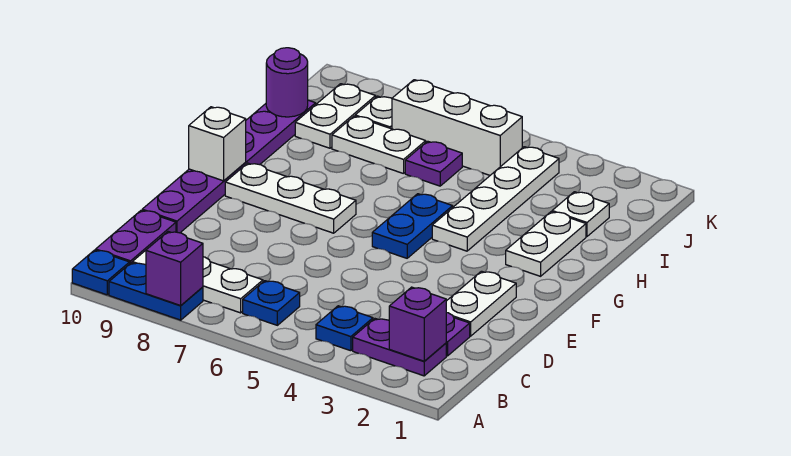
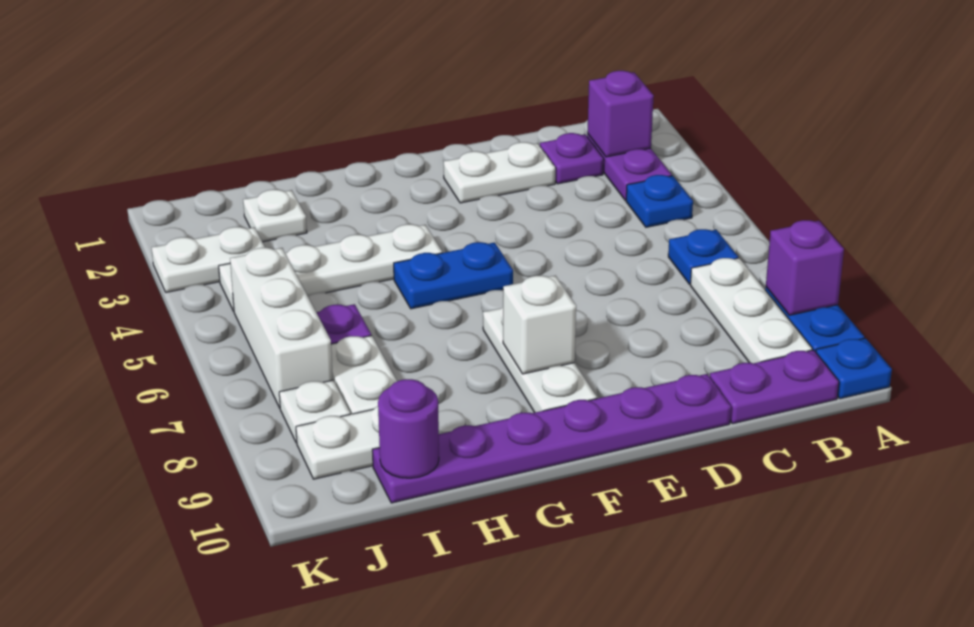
white brick F10 level 2 -> white brick F8 level 2
white plate G2:H2 level 1 -> white plate J3:K3 level 1

